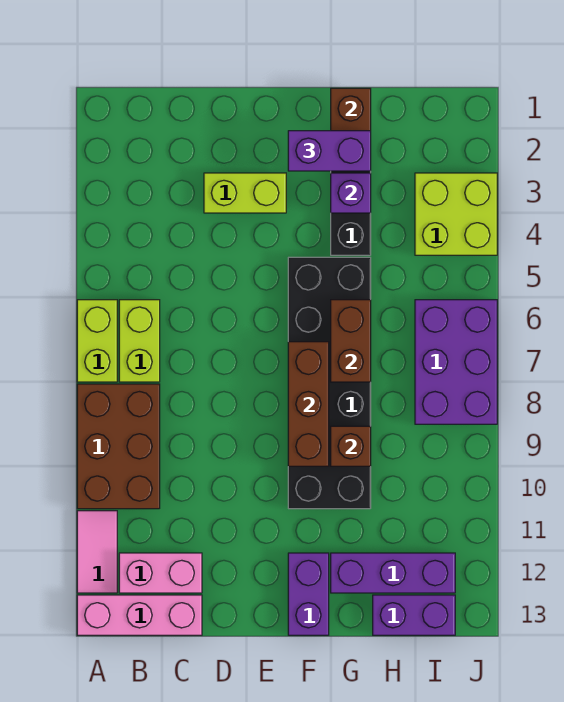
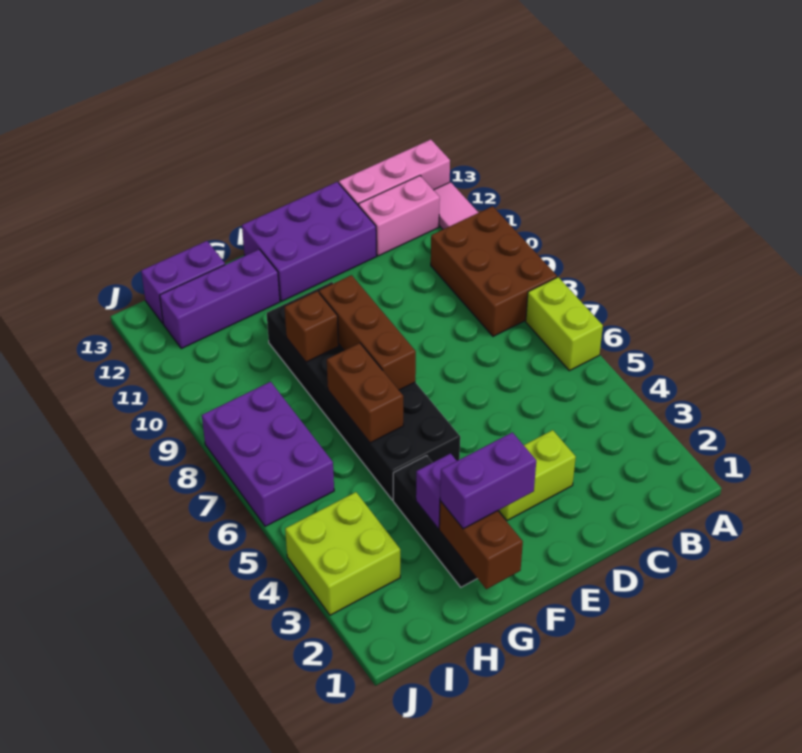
lime brick B6:B7 level 1 -> none
purple brick F12:F13 level 1 -> purple brick D12:F13 level 1

